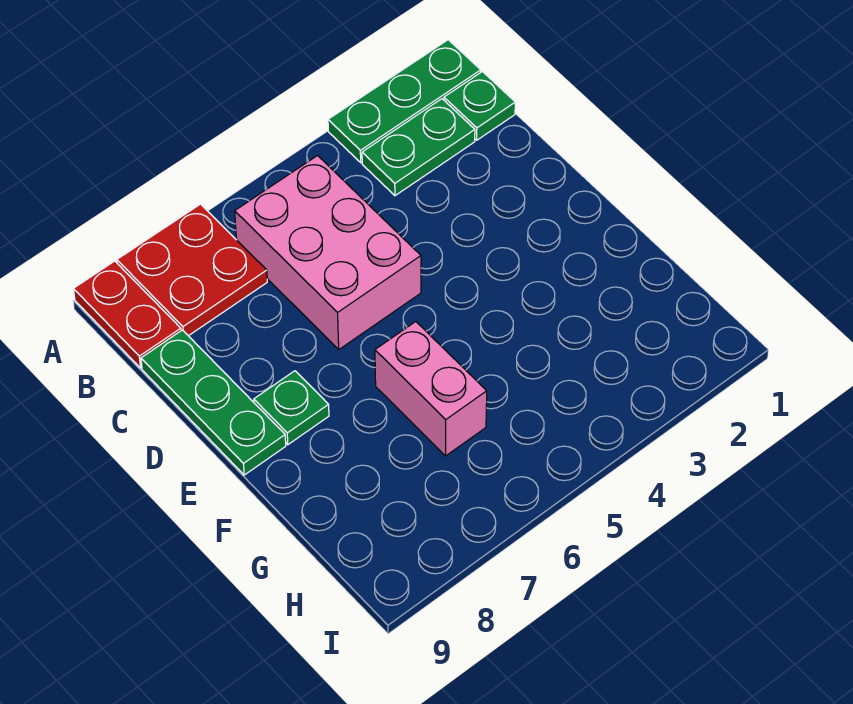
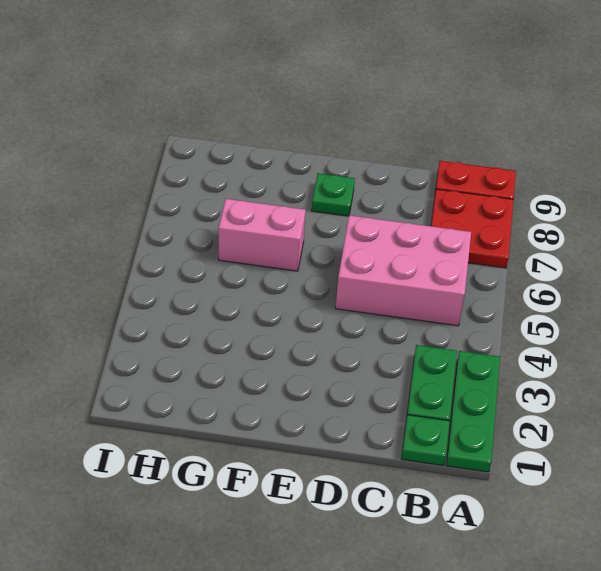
green plate C9:E9 level 1 -> none

